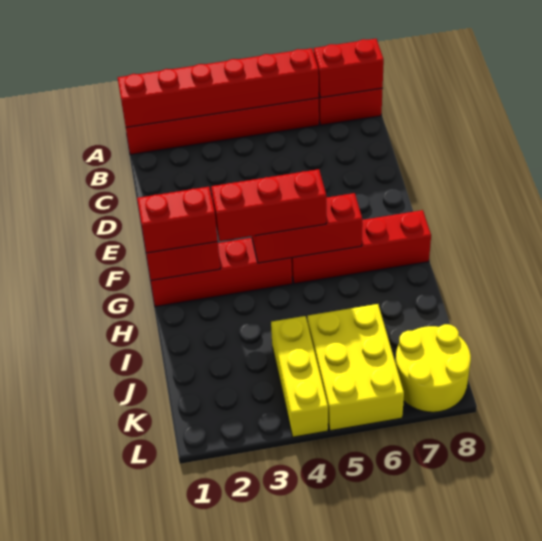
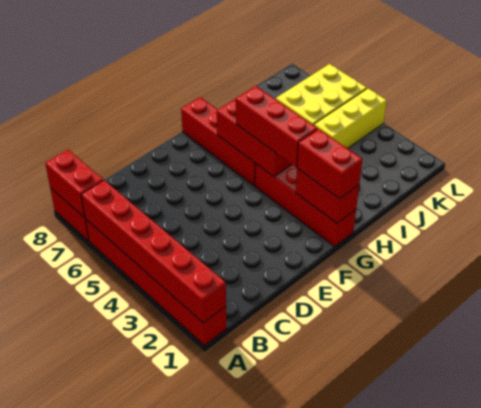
yellow round brick K7:L8 level 1 -> none

